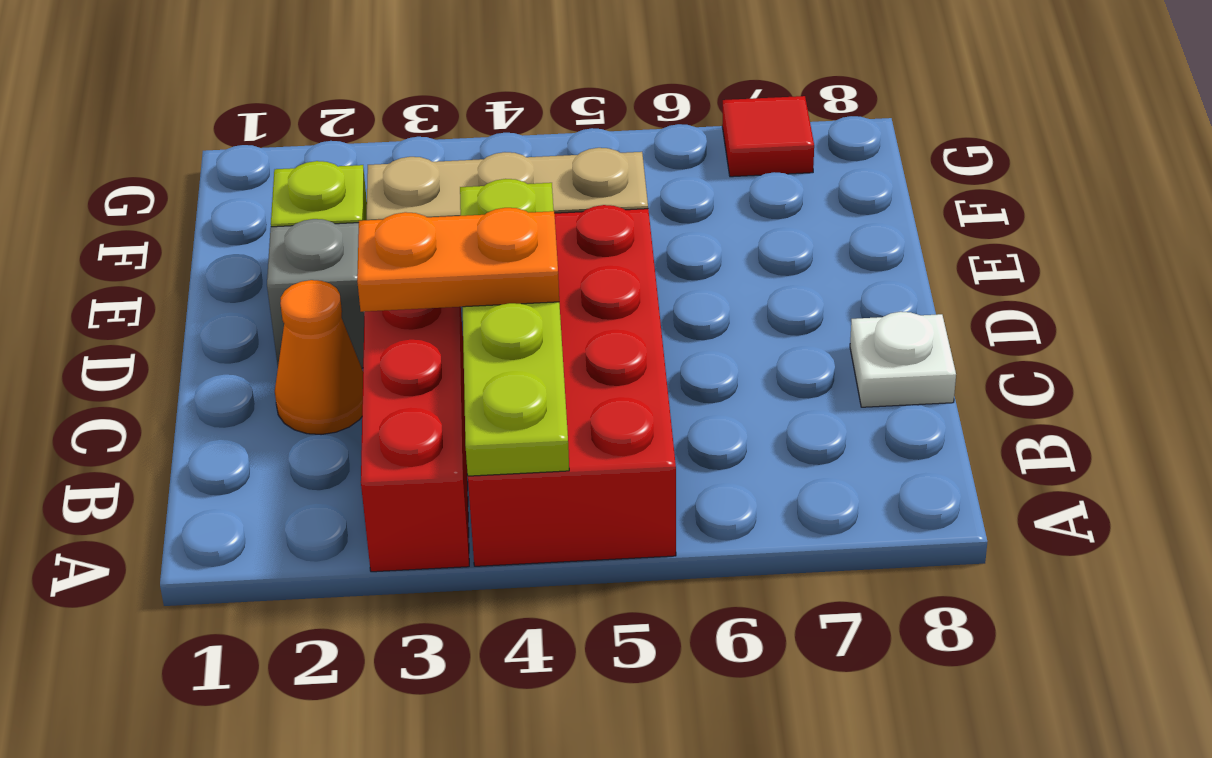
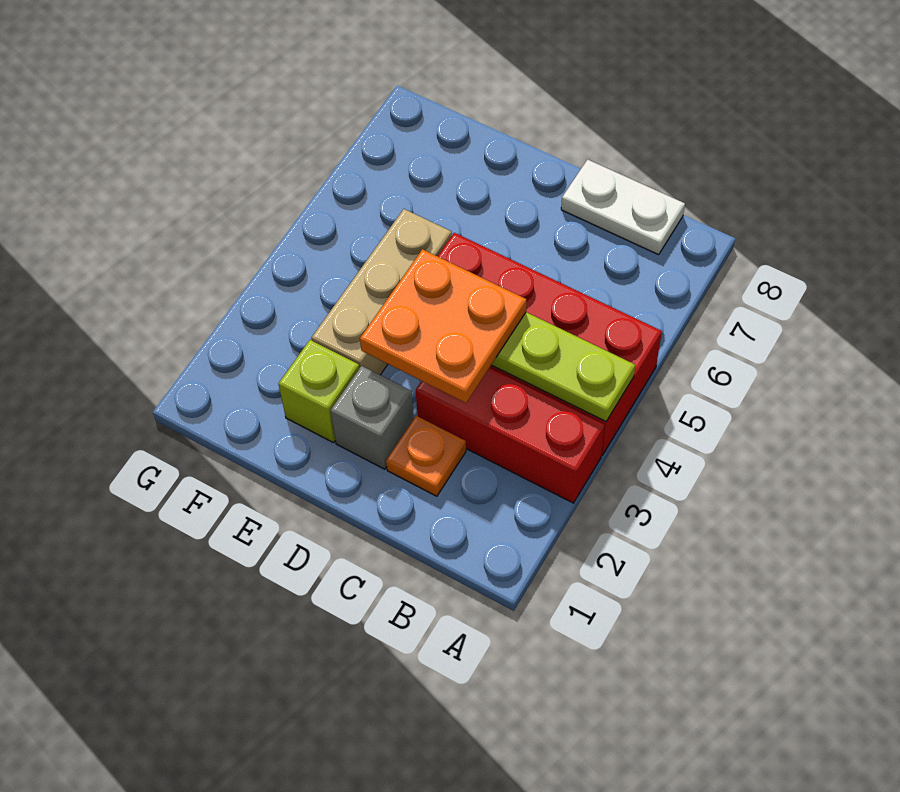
orange cone C2 level 1 -> orange plate C2 level 1
orange plate C3:C4 level 3 -> orange plate C3:D4 level 3
white plate C8 level 1 -> white plate B8:C8 level 1
red tile G7 level 1 -> none

